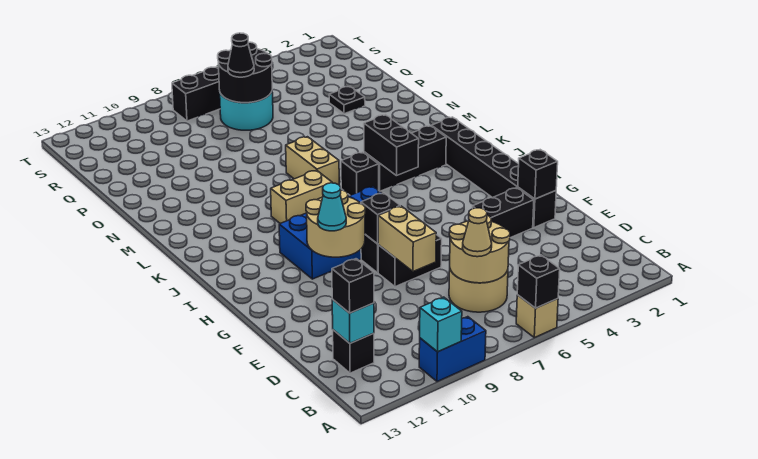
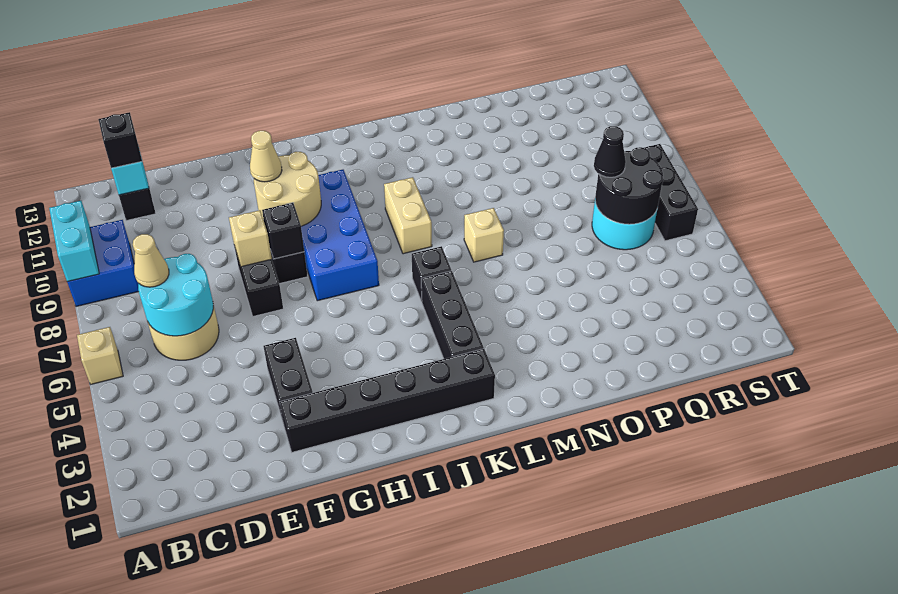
black brick A6 level 2 -> none
blue brick A9:A10 level 1 -> blue brick A9:B10 level 1
cyan brick A10 level 2 -> cyan brick A9:A10 level 2
tan round brick C6:D7 level 2 -> cyan round brick C6:D7 level 2
tan brick E8:F8 level 2 -> tan brick F8 level 2
black brick F2 level 2 -> none
cyan cone G10 level 3 -> tan cone G10 level 3
black brick J5:K5 level 2 -> none
tan brick L7:M7 level 1 -> tan brick M7 level 1
black plate P3 level 1 -> none

